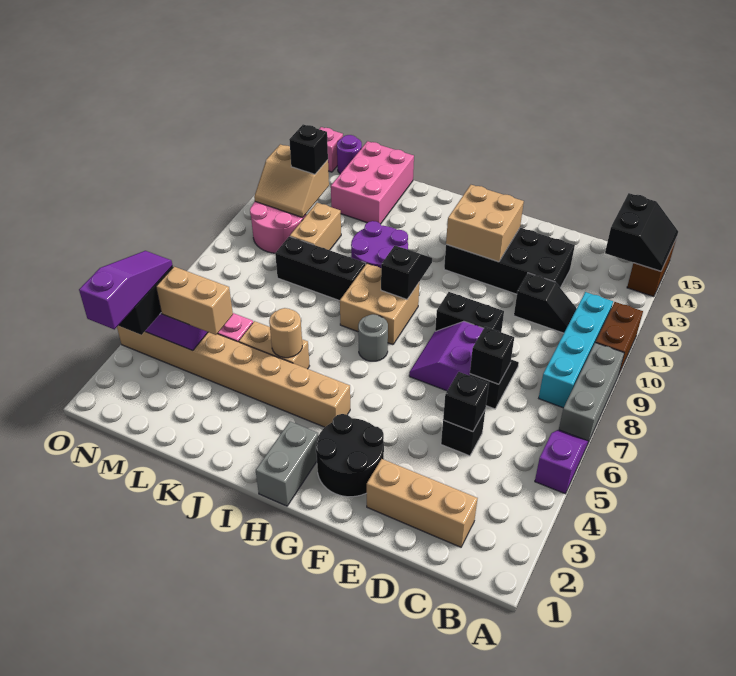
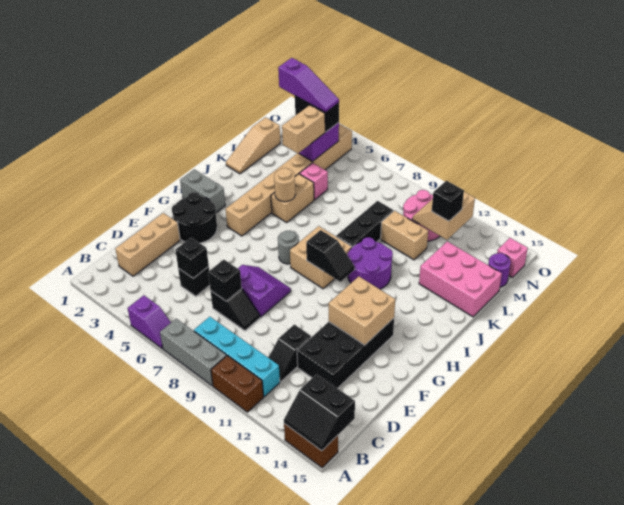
black brick E9:F9 level 1 -> none
none -> tan slope K1:M1 level 1 top M

